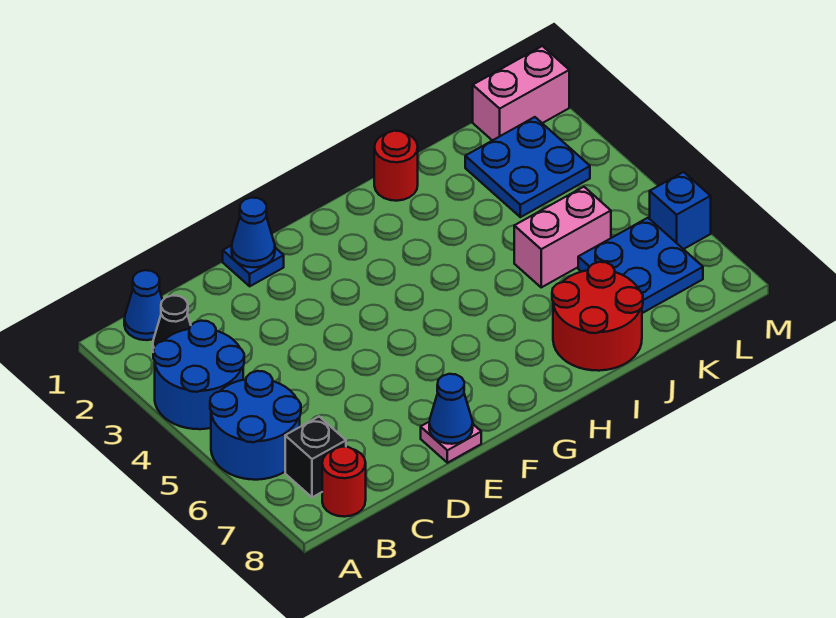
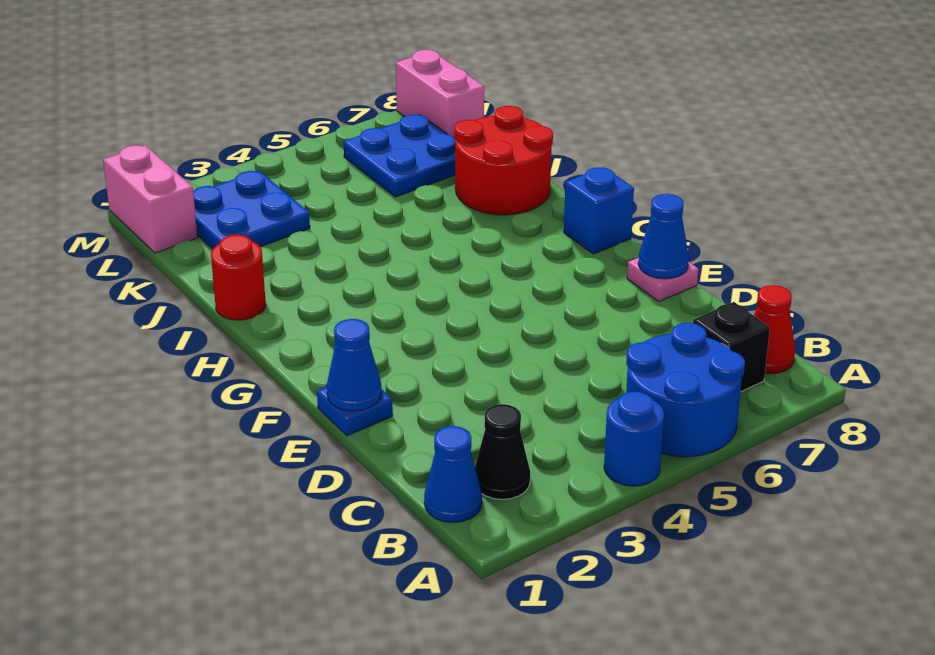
blue round brick A3:B4 level 1 -> blue round brick A4 level 1
red round brick B8 level 1 -> red cone B8 level 1
pink brick J5:K5 level 1 -> pink brick L8:M8 level 1
blue brick M6 level 1 -> blue brick G8 level 1

